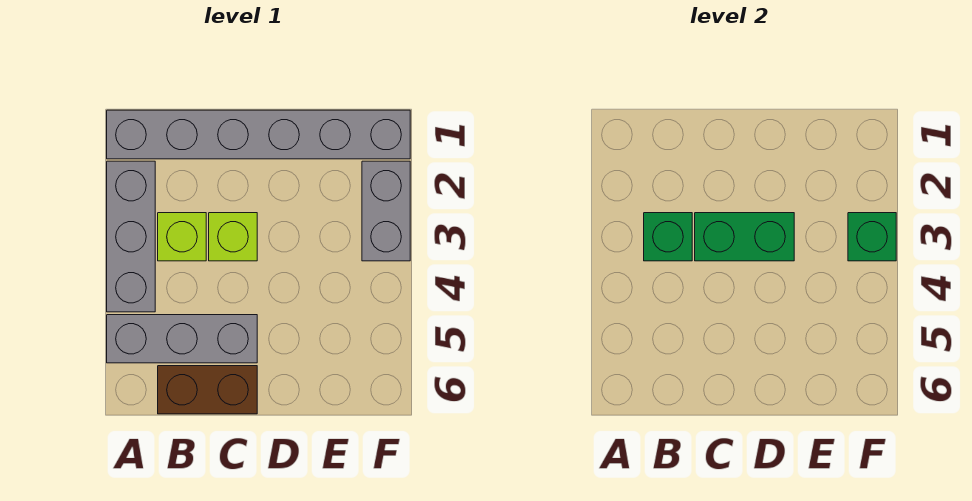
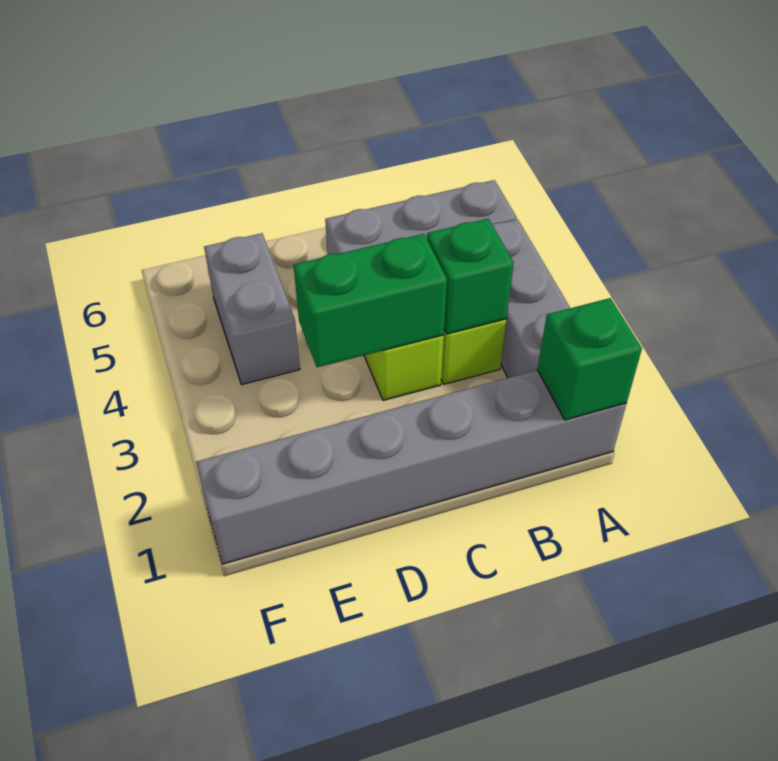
brown brick B6:C6 level 1 -> none
grey brick F2:F3 level 1 -> grey brick E4:E5 level 1
green brick F3 level 2 -> green brick A1 level 2

